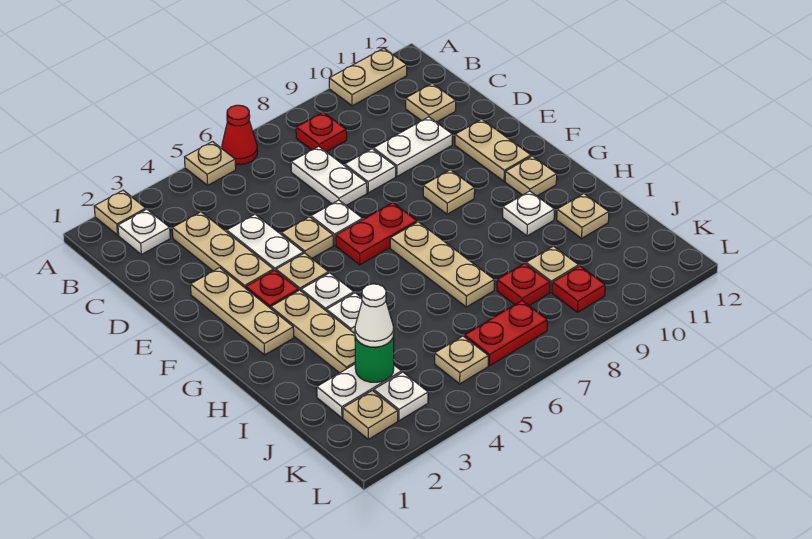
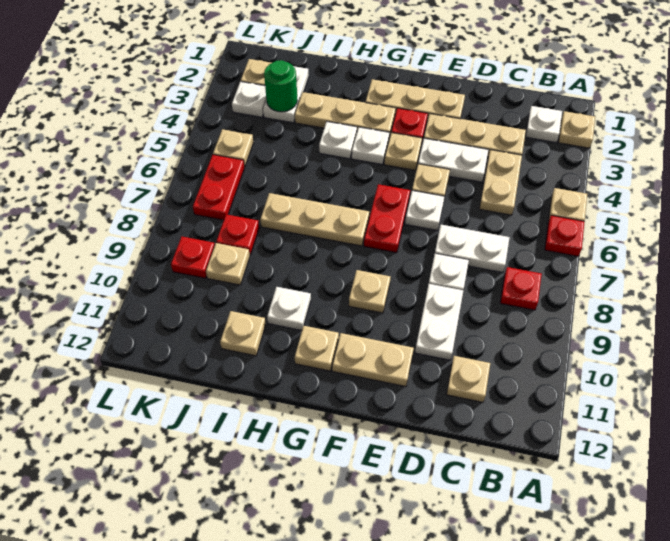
red cone A6 level 1 -> red plate A6 level 1
tan plate A10:A11 level 1 -> tan plate C4:C5 level 1
white cone J3 level 3 -> none

